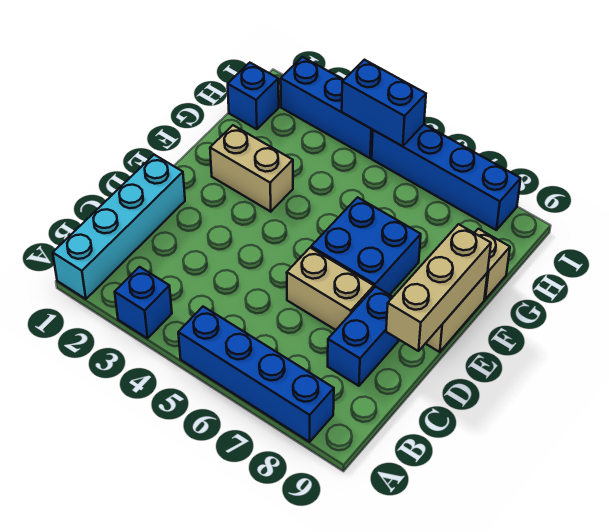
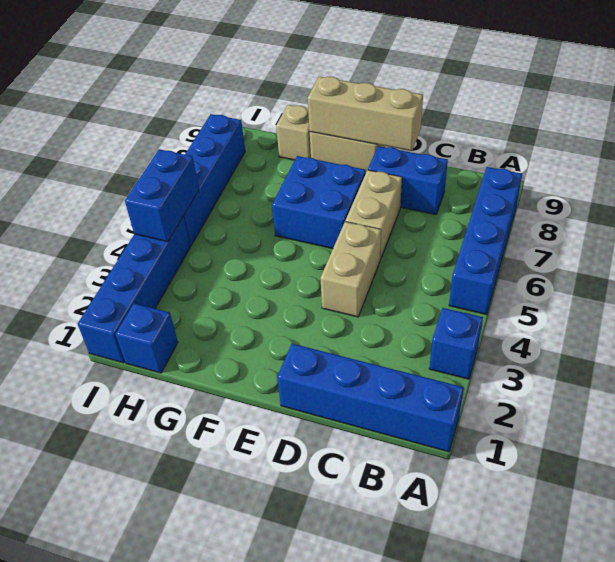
cyan brick A1:D1 level 1 -> blue brick A1:D1 level 1
tan brick F2:F3 level 1 -> tan brick D4:D5 level 1
blue brick I2:I4 level 1 -> blue brick I1:I4 level 1

